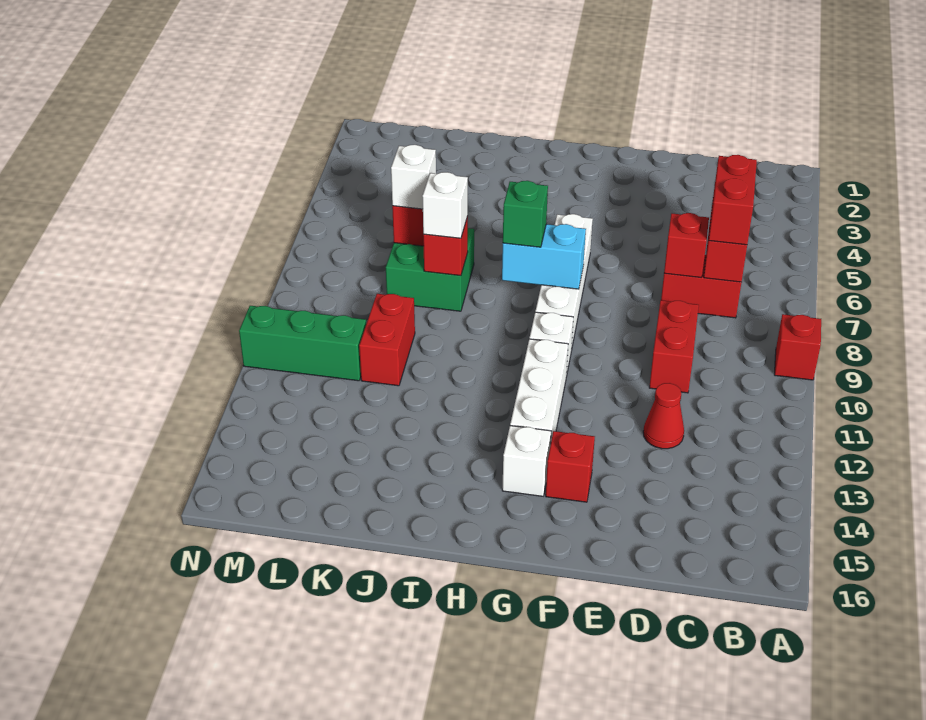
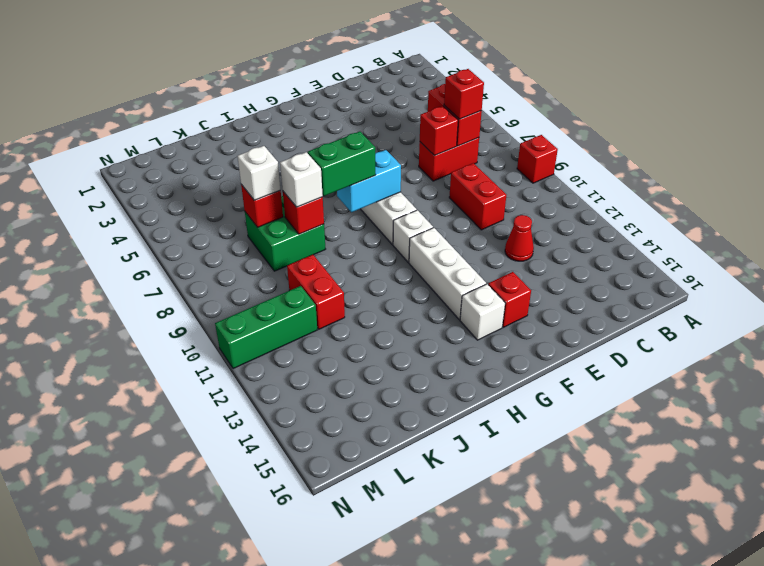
red brick C6:C7 level 3 -> red brick C7 level 3
green brick H8 level 3 -> green brick H8:I8 level 3

